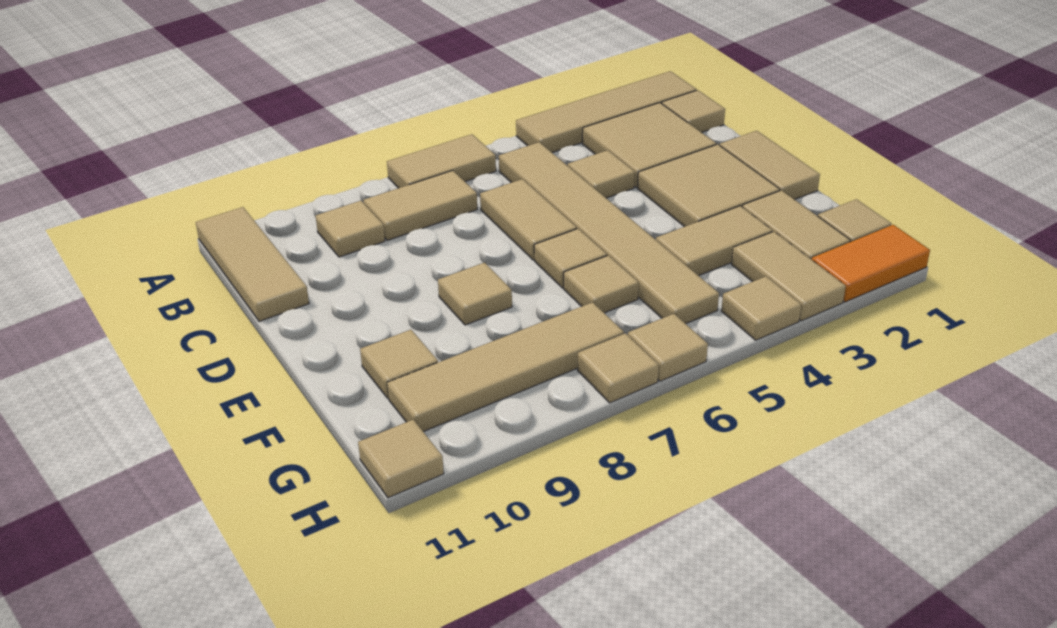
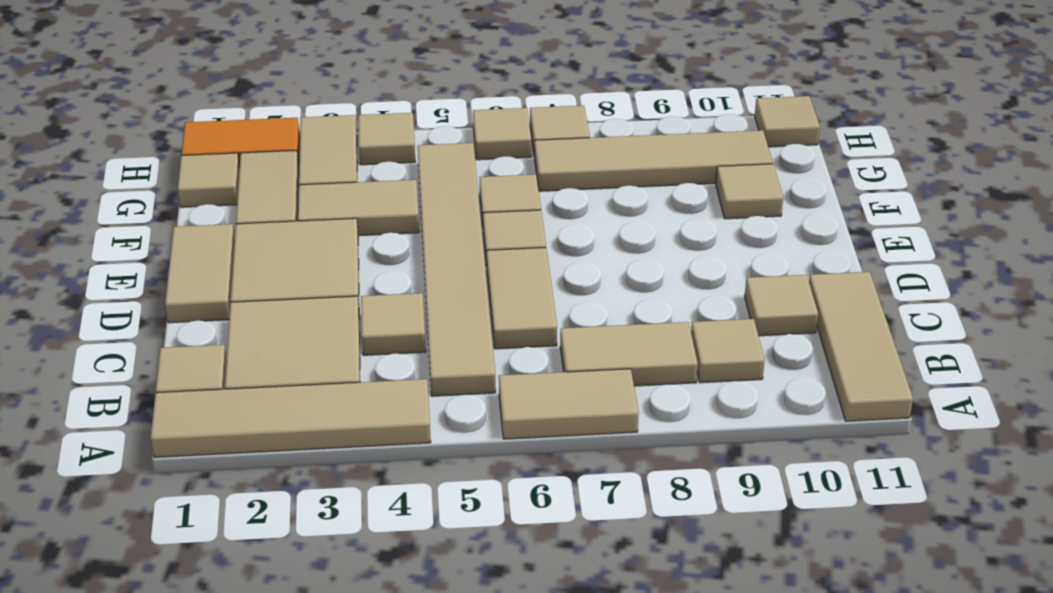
tan tile E8 level 1 -> tan tile C10 level 1

